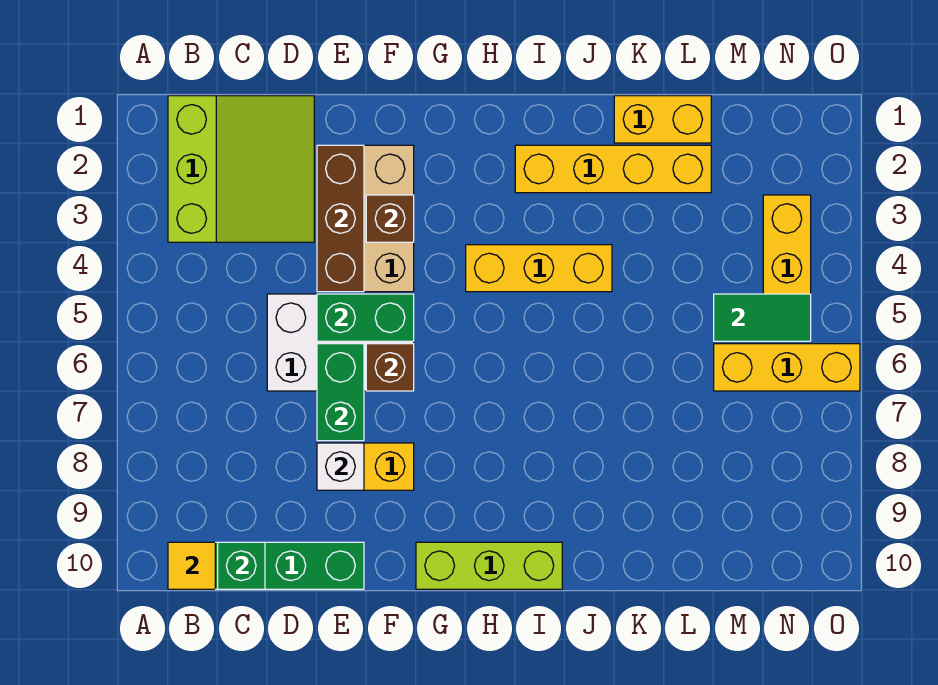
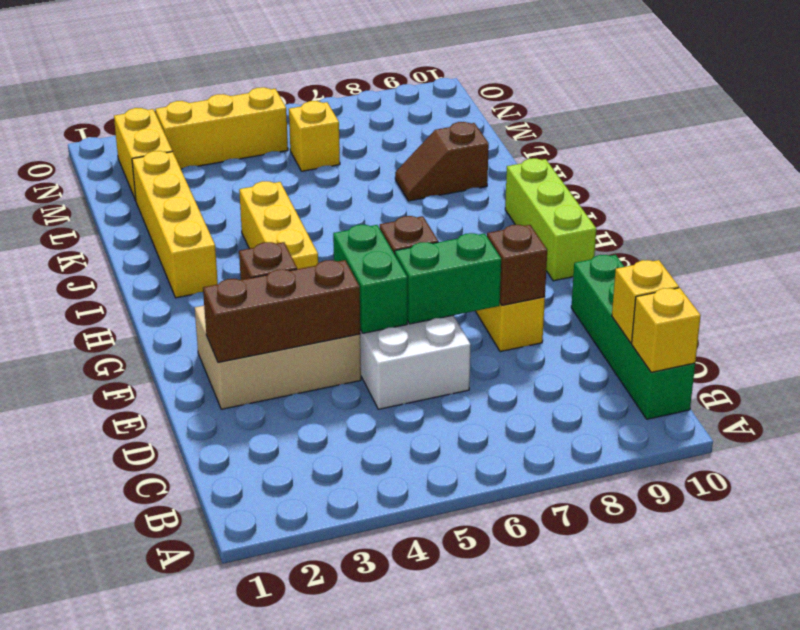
lime slope B1:D3 level 1 top B -> none
yellow tile B10 level 2 -> yellow brick B10 level 2
green brick C10 level 2 -> yellow brick C10 level 2
white brick E8 level 2 -> brown brick E8 level 2
yellow brick K1:L1 level 1 -> yellow brick M2:N2 level 1
none -> brown slope K8:K9 level 1 top 9
green tile M5:N5 level 2 -> none
yellow brick M6:O6 level 1 -> yellow brick M6 level 1

